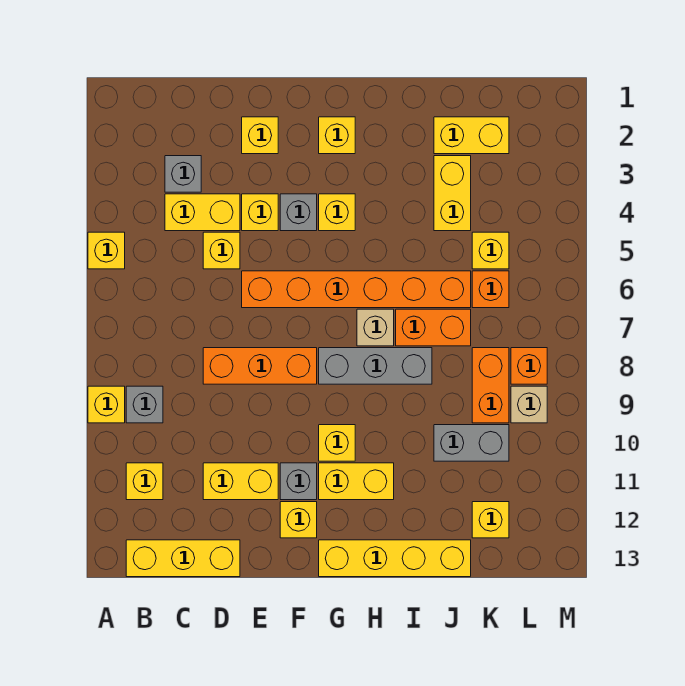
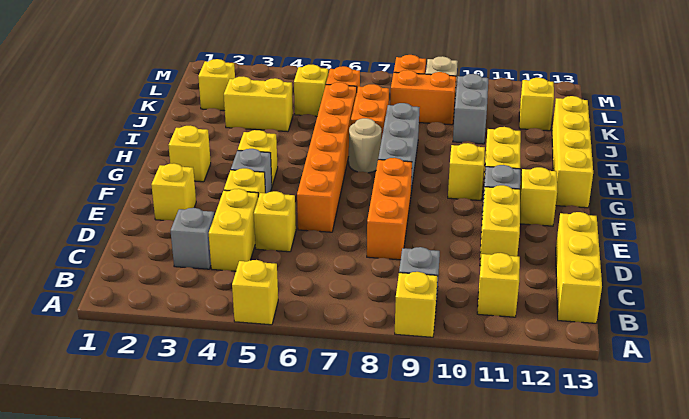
tan brick H7 level 1 -> tan round brick H7 level 1
yellow brick J2:K2 level 1 -> yellow brick K2 level 1

